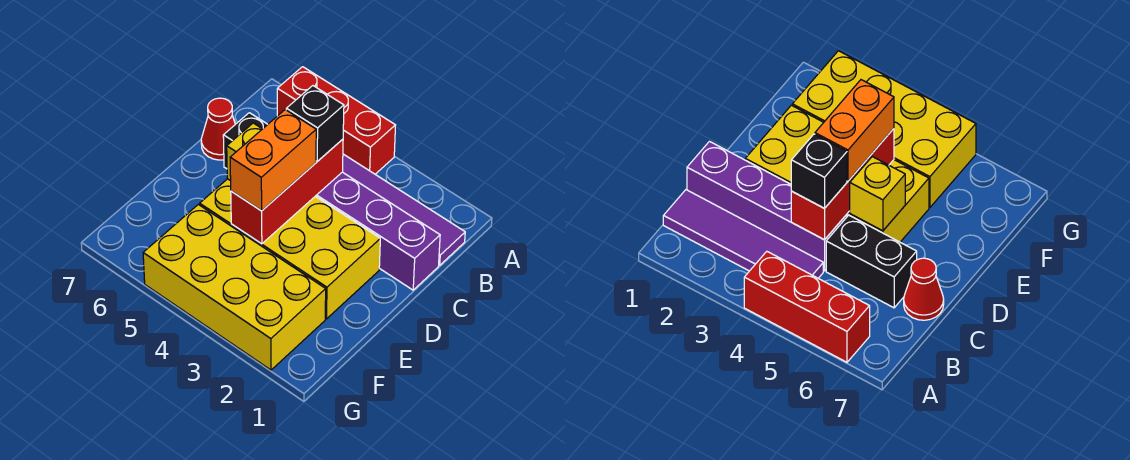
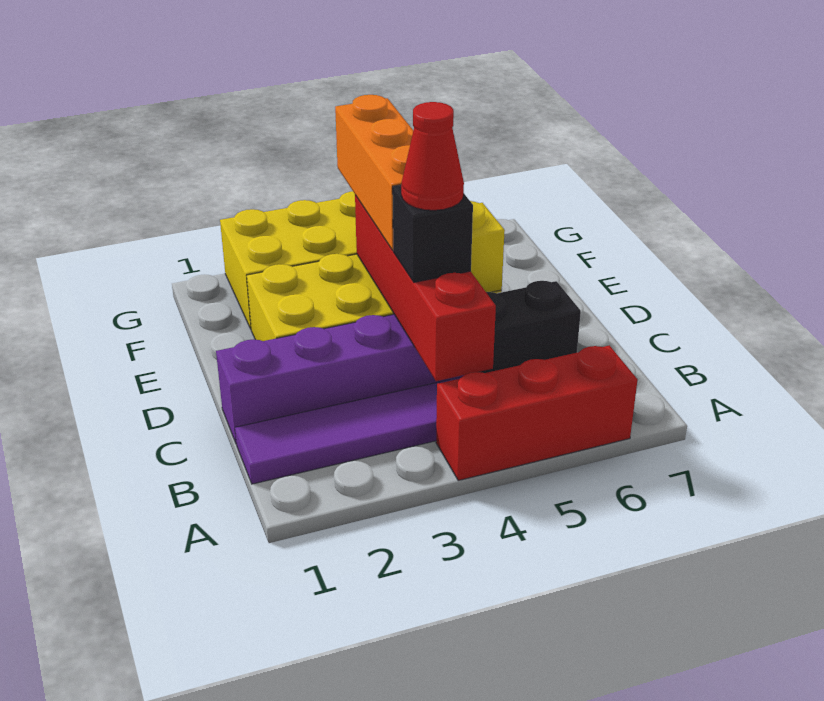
red brick C4:E4 level 2 -> red brick B4:E4 level 2
red cone C7 level 1 -> red cone C4 level 4
orange brick D4:E4 level 3 -> orange brick D4:F4 level 3

